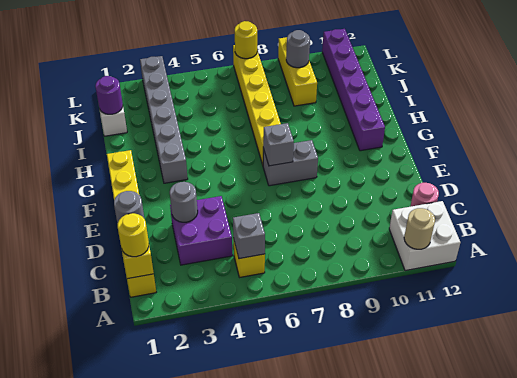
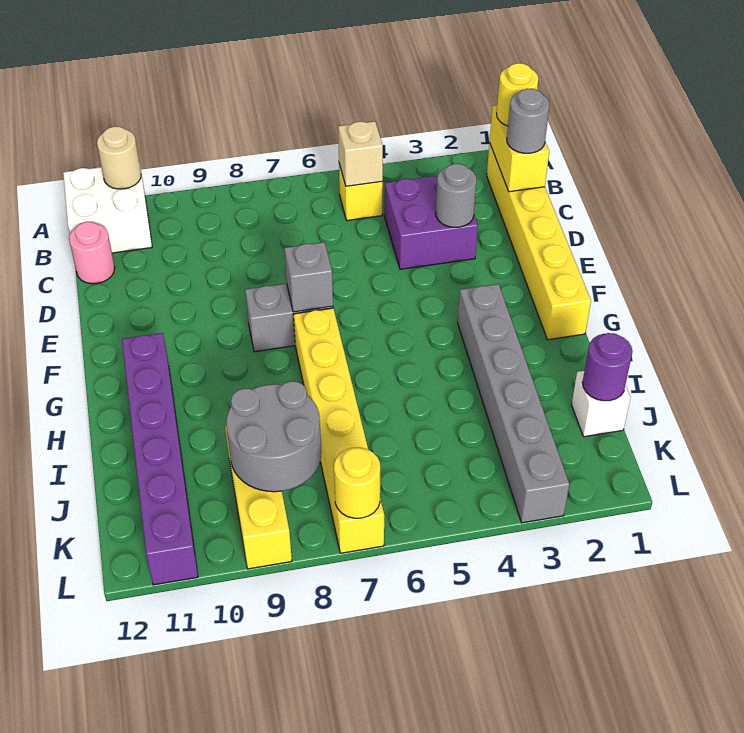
grey brick B5 level 2 -> tan brick B5 level 2
grey round brick K9 level 2 -> grey round brick J8:K9 level 2

